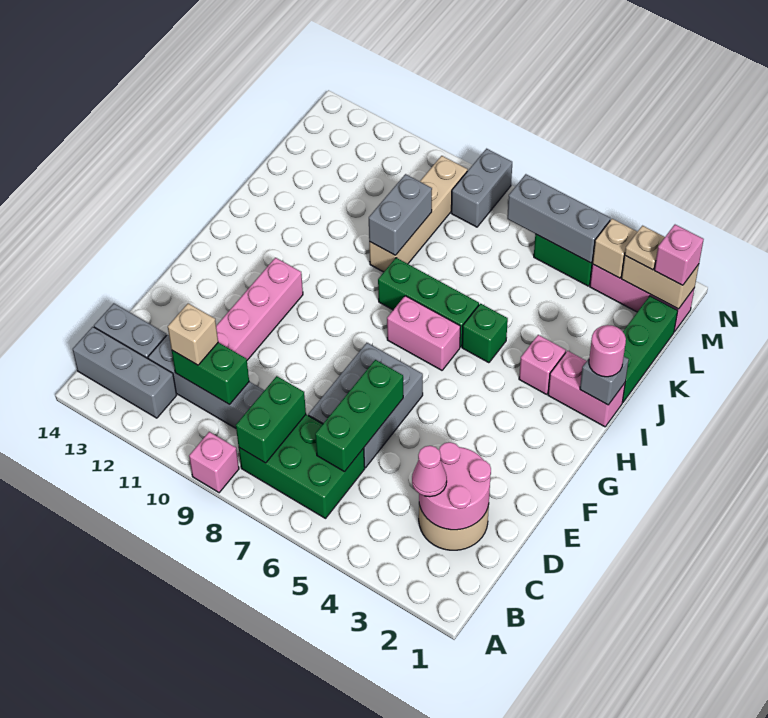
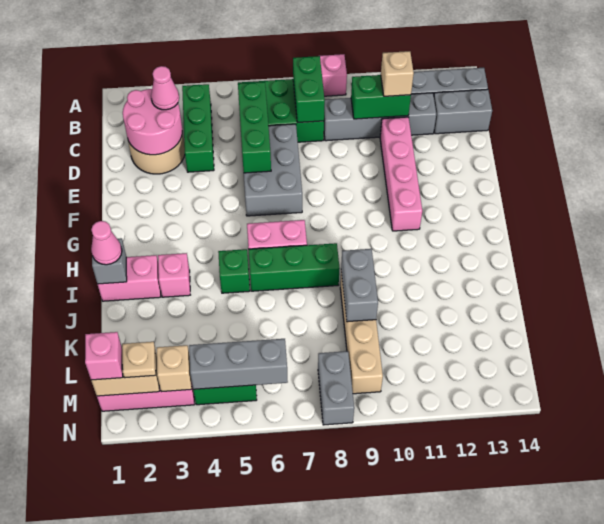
pink round brick I1 level 3 -> pink cone I1 level 3
green brick J1:L1 level 1 -> green brick B4:D4 level 1

